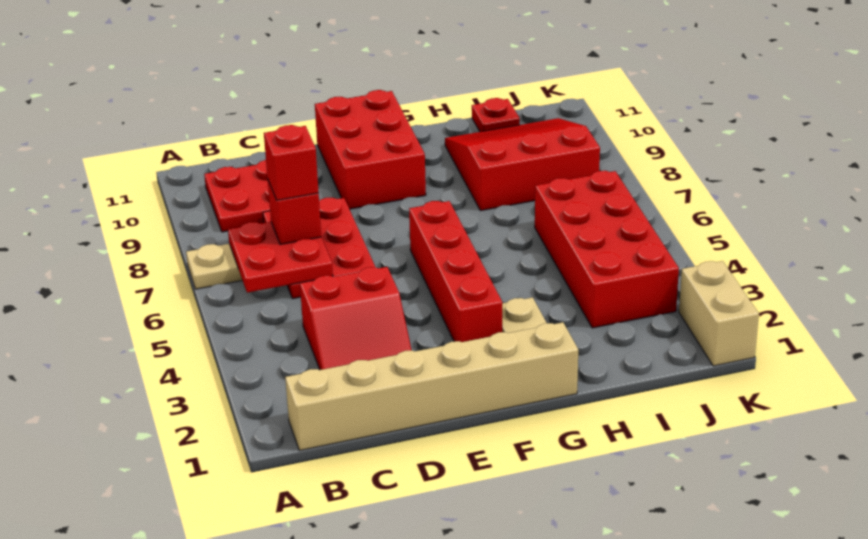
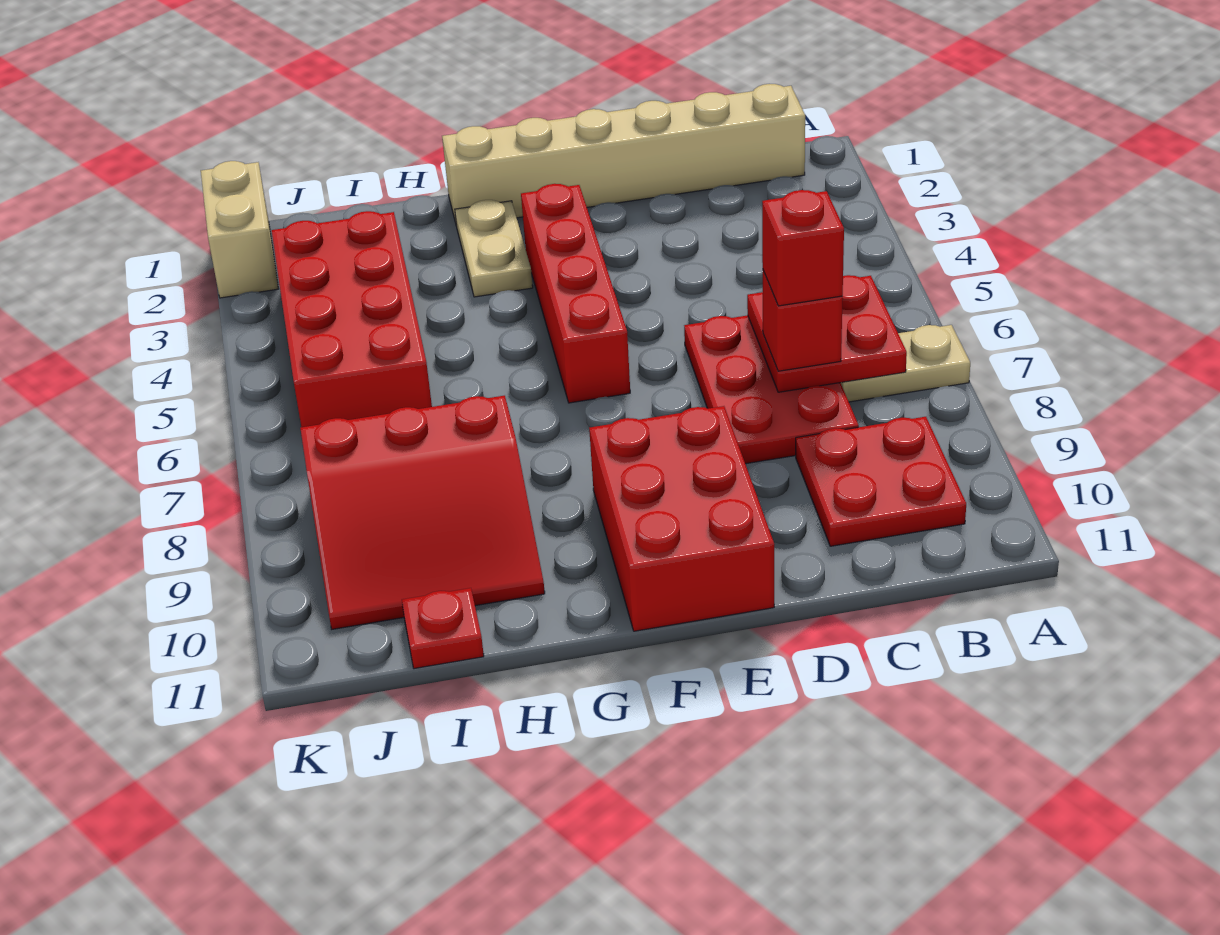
red slope C3:D4 level 1 top 4 -> none

